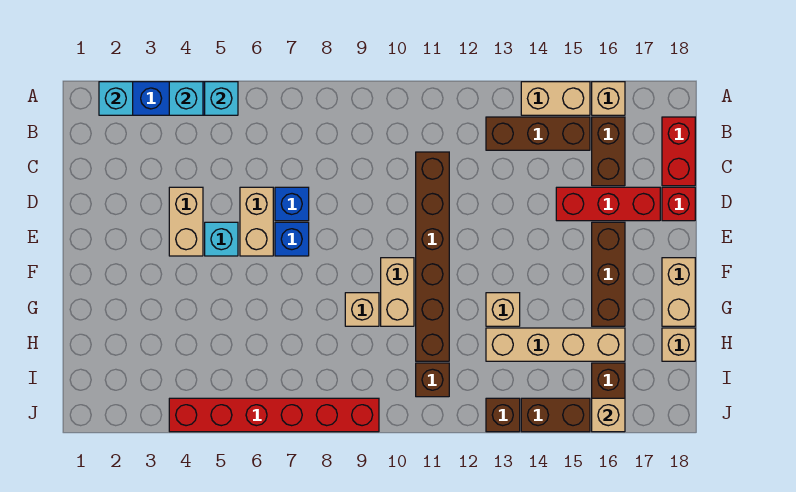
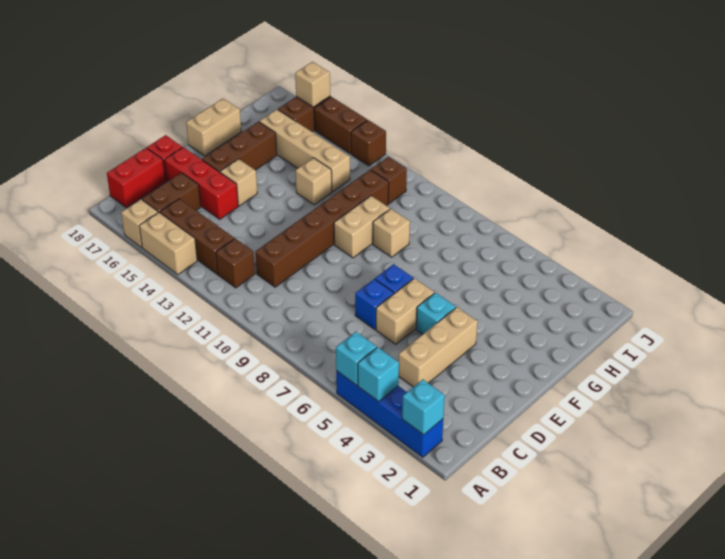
none -> brown brick B12 level 1
tan brick D4:E4 level 1 -> tan brick C4:E4 level 1
tan brick H18 level 1 -> tan brick E15 level 1
red brick J4:J9 level 1 -> none

